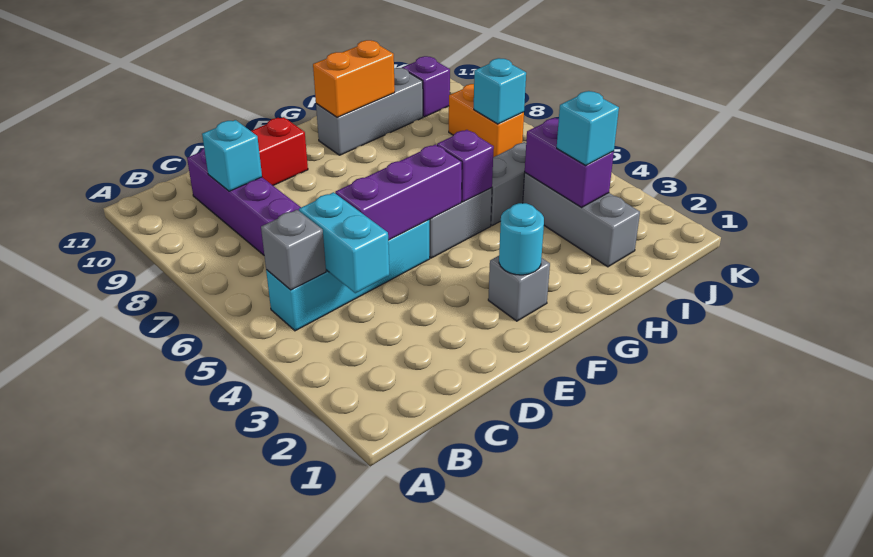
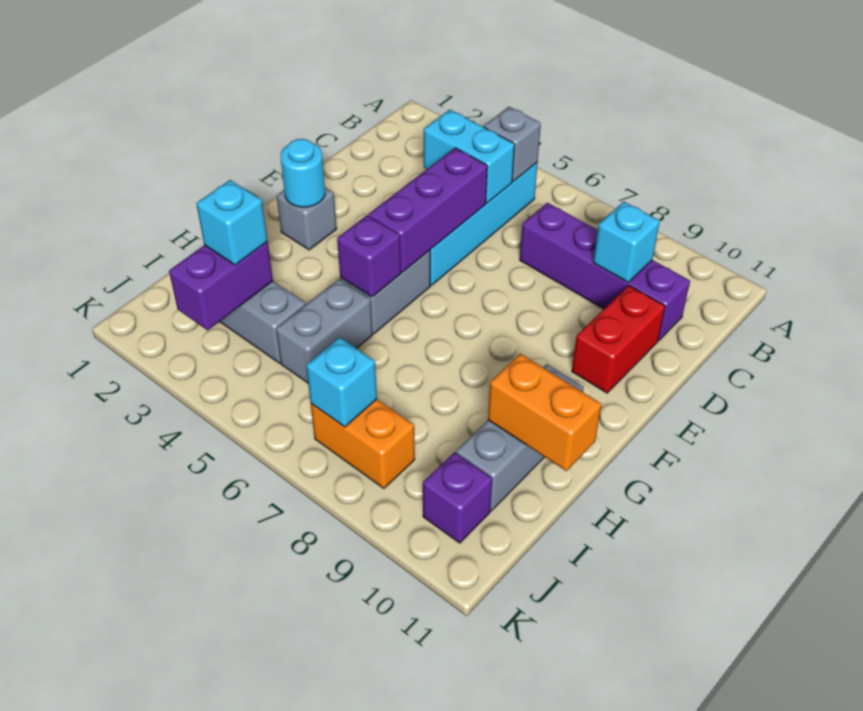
orange brick G10:H10 level 2 -> orange brick H10:H11 level 2
purple brick I3:I4 level 2 -> purple brick I3:J3 level 2

